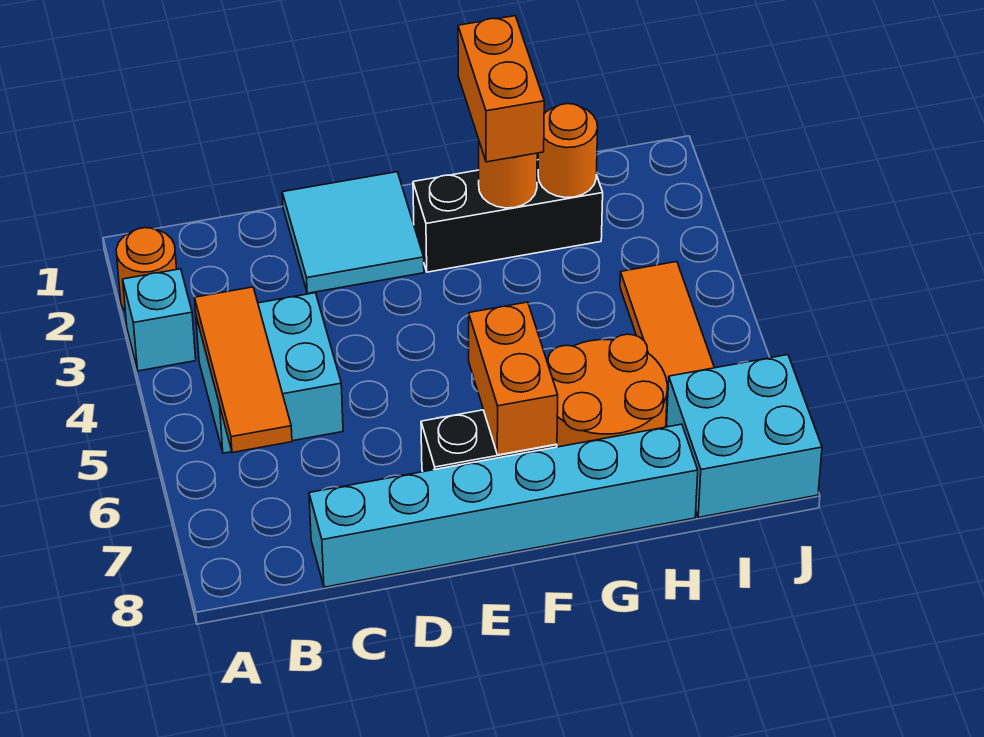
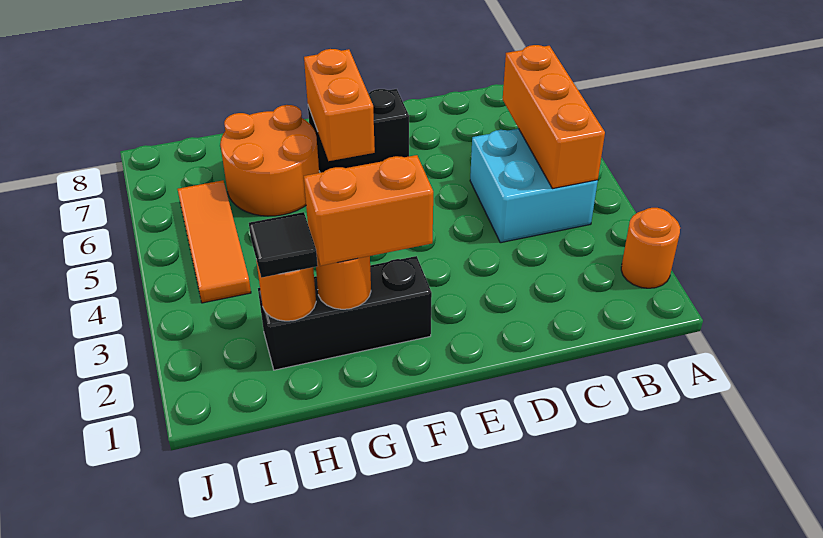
cyan brick A3 level 1 -> none
orange tile B4:B6 level 2 -> orange brick B4:B6 level 2
cyan brick C8:H8 level 1 -> none
cyan tile D1:E2 level 1 -> none
orange brick G1:G2 level 3 -> orange brick F2:G2 level 3
none -> black tile H2 level 3
cyan brick I7:J8 level 1 -> none

